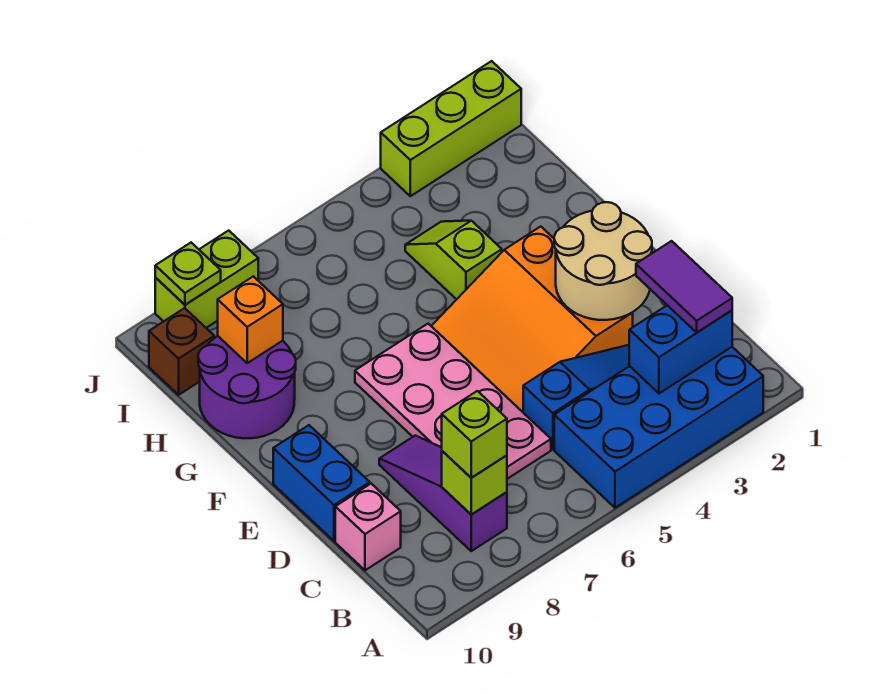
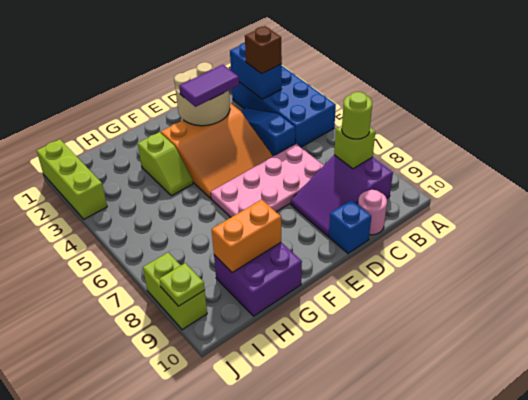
purple tile B2:C2 level 3 -> purple tile D3:E3 level 3
purple slope B8:D8 level 1 top B -> purple slope B8:D9 level 1 top B
lime brick B8 level 3 -> lime round brick B8 level 3
pink brick C10 level 1 -> pink round brick C10 level 1
blue brick D10:E10 level 1 -> blue brick D10 level 1
lime slope G4:H4 level 1 top G -> lime slope G3:G4 level 1 top 3
purple round brick G9:H10 level 1 -> purple brick G9:H10 level 1
orange brick H9 level 2 -> orange brick G9:H9 level 2
brown brick I10 level 1 -> brown brick B3 level 3

